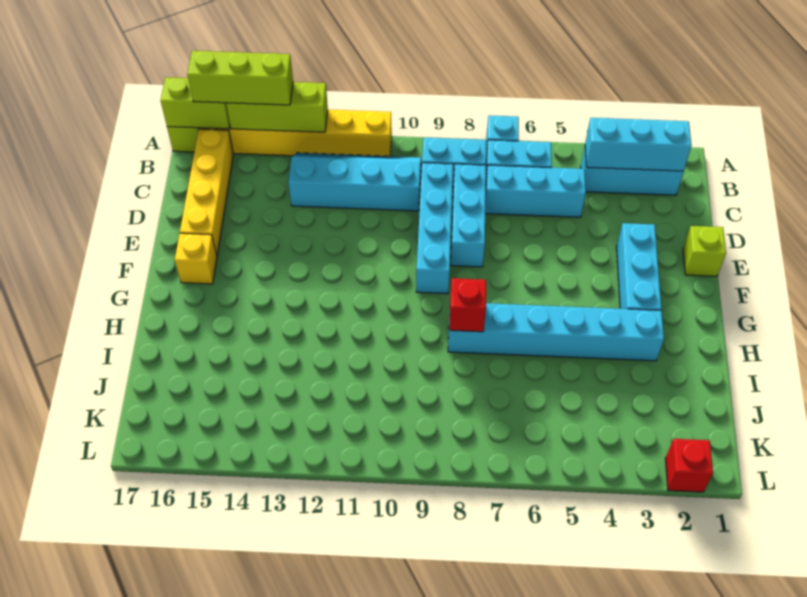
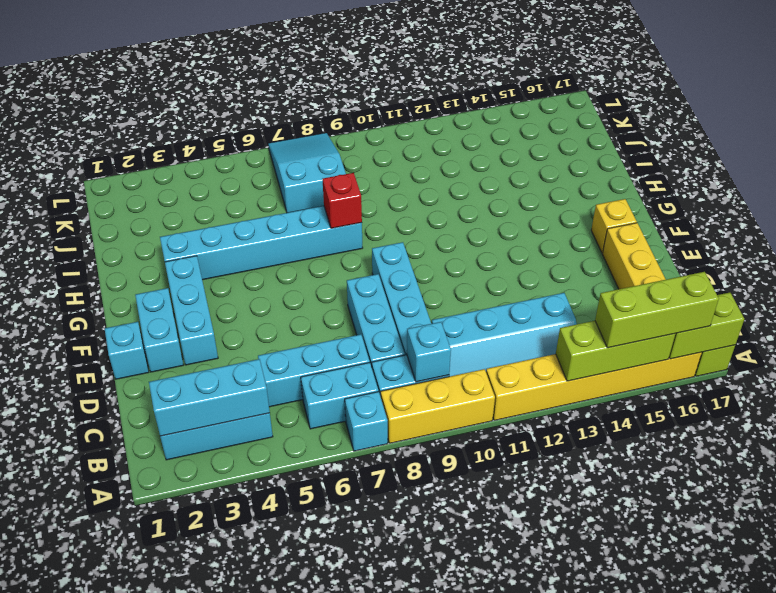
none -> yellow brick A8:A10 level 1
none -> cyan brick B9 level 2
lime brick E1 level 1 -> cyan brick E1 level 1
none -> cyan brick E2:F2 level 1
none -> cyan slope J7:L8 level 1 top J
red brick L2 level 1 -> none

